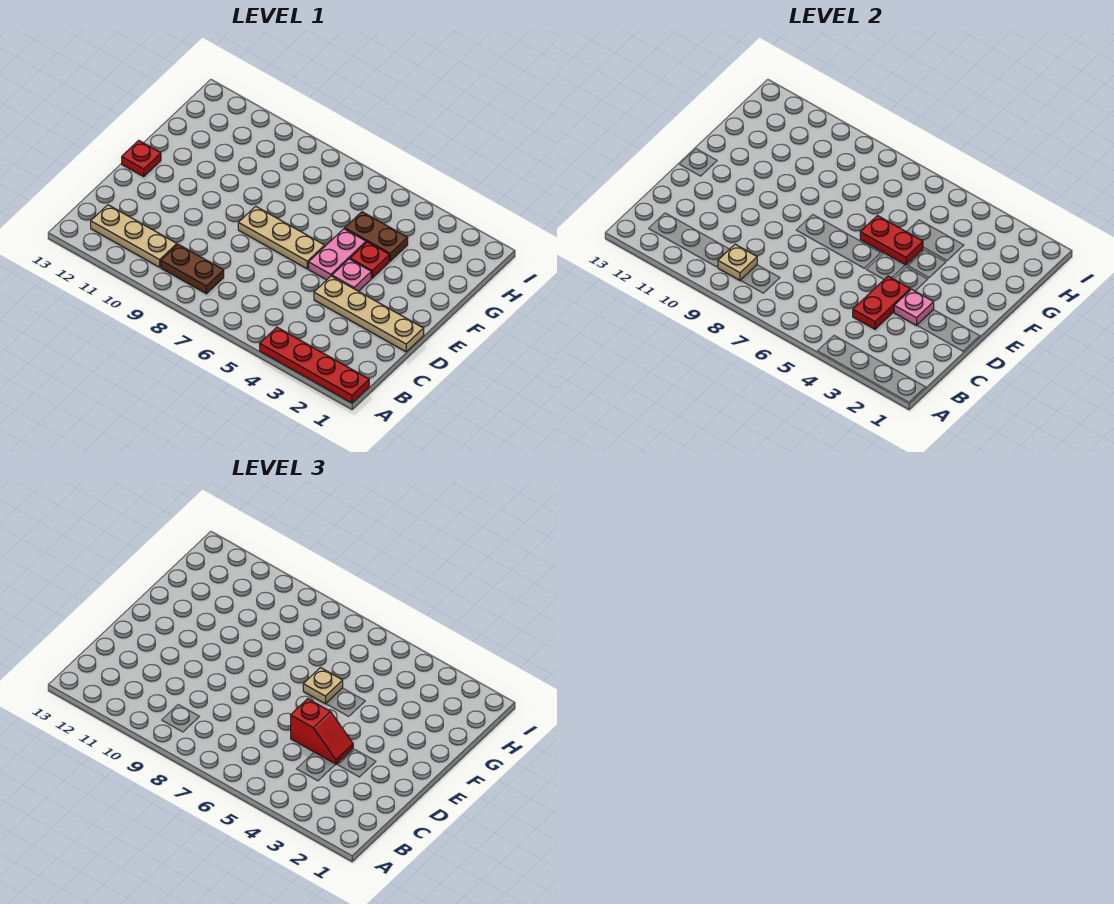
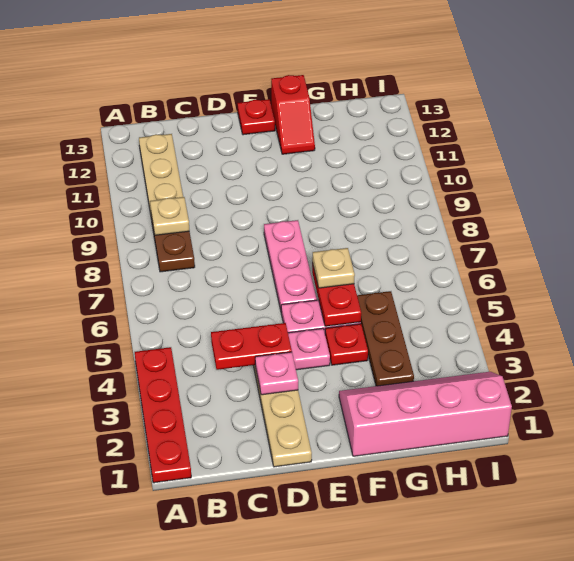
red slope D4:D5 level 3 top 5 -> red slope F12:F13 level 1 top 13
tan plate E6:E8 level 1 -> pink plate E6:E8 level 1
none -> pink slope F1:I2 level 1 top 1
brown plate G4:G5 level 1 -> brown plate G3:G5 level 1

